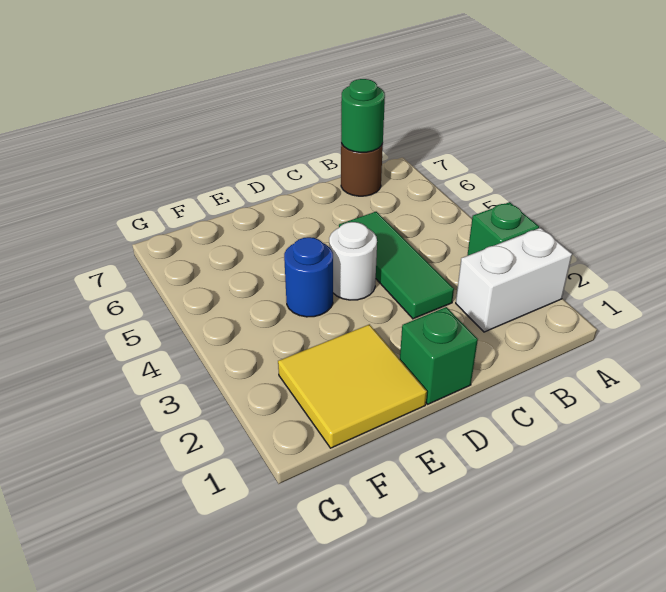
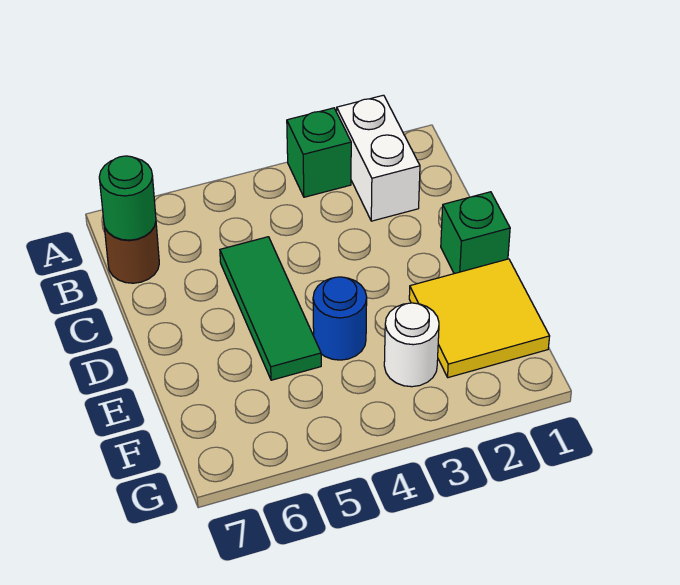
green tile C3:C5 level 1 -> green tile C5:E5 level 1
white round brick D4 level 1 -> white round brick F3 level 1

